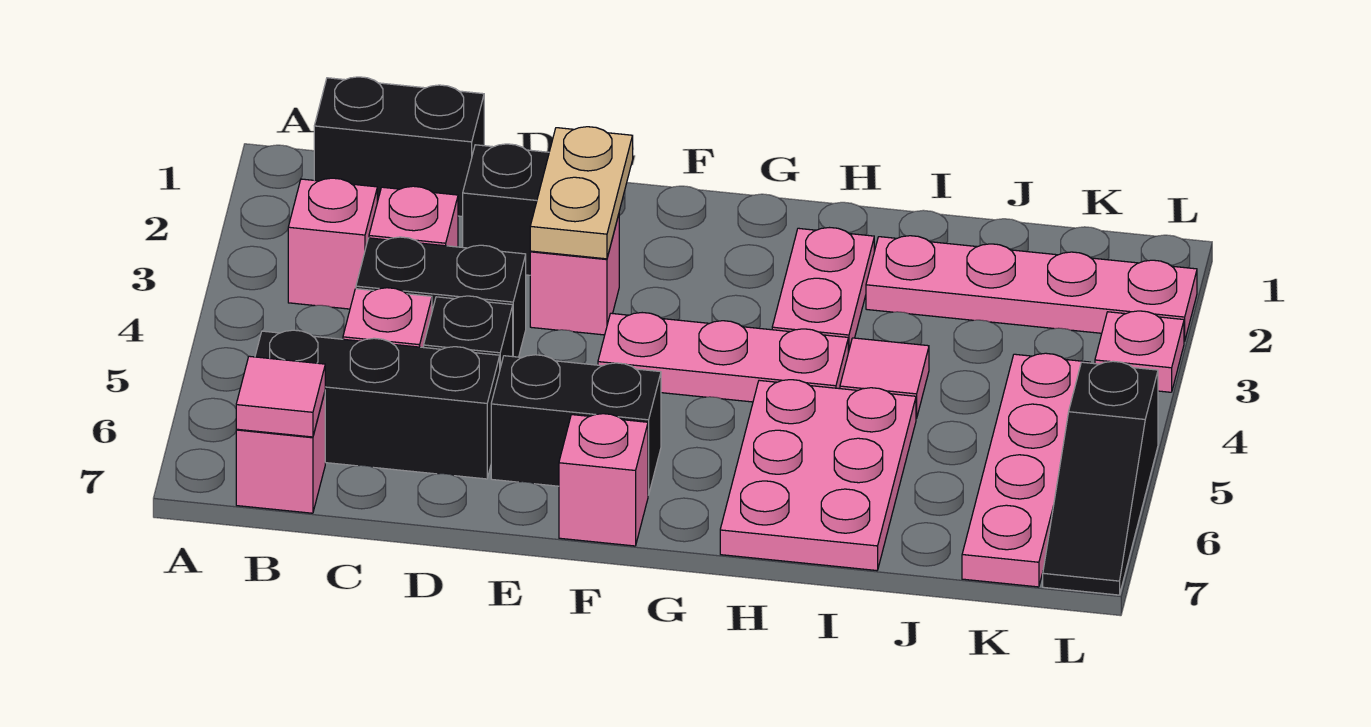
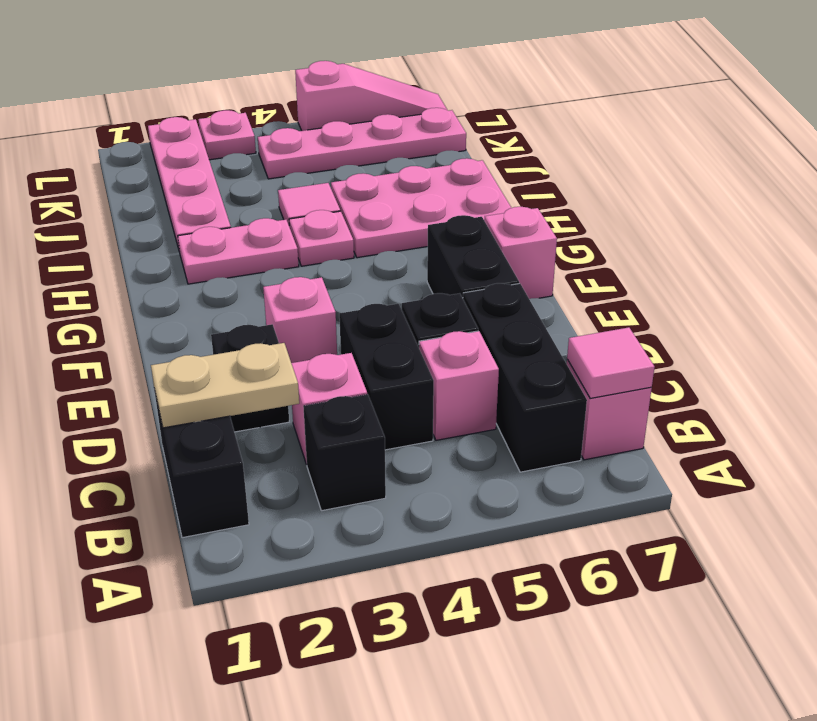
pink brick B3 level 1 -> black brick B3 level 1
tan plate E2:E3 level 2 -> tan plate C1:C2 level 2
pink plate F4:H4 level 1 -> pink plate H4 level 1
black slope L5:L7 level 1 top 5 -> pink slope L5:L7 level 1 top 5

